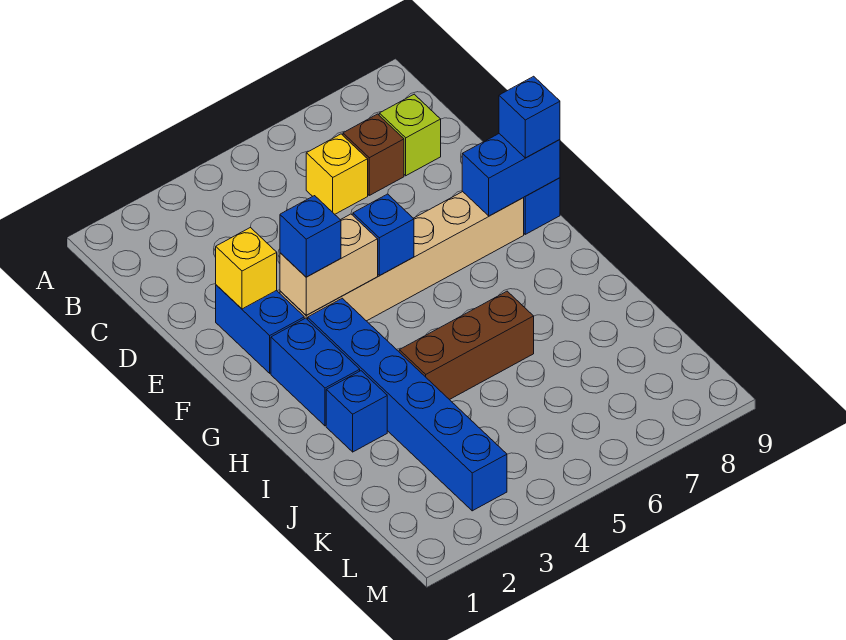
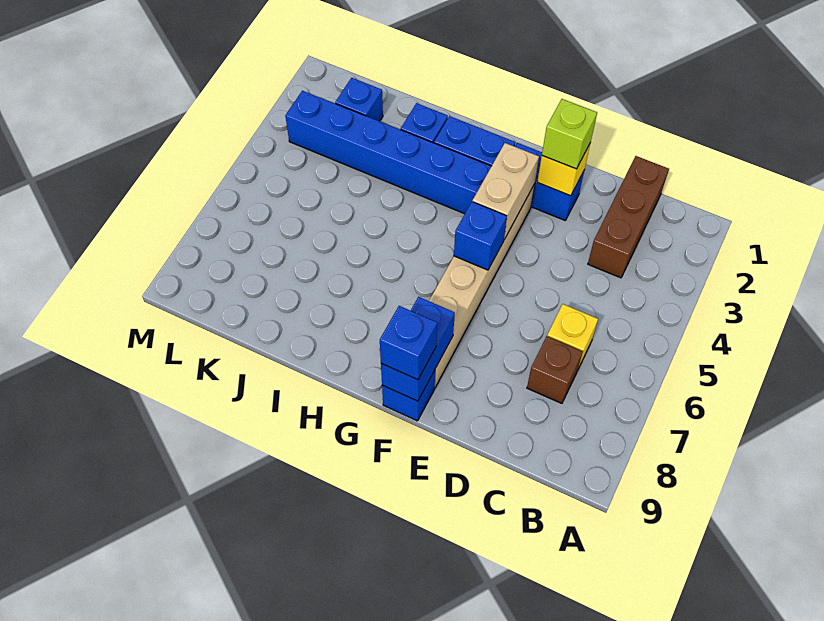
lime brick C8 level 1 -> lime brick E2 level 3
blue brick F3 level 3 -> blue brick K2 level 1
brown brick I4:I6 level 1 -> brown brick C1:C3 level 1

